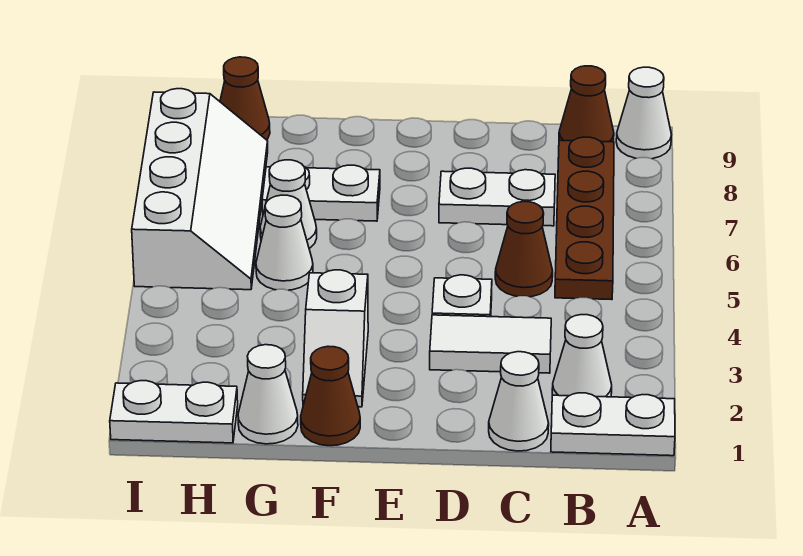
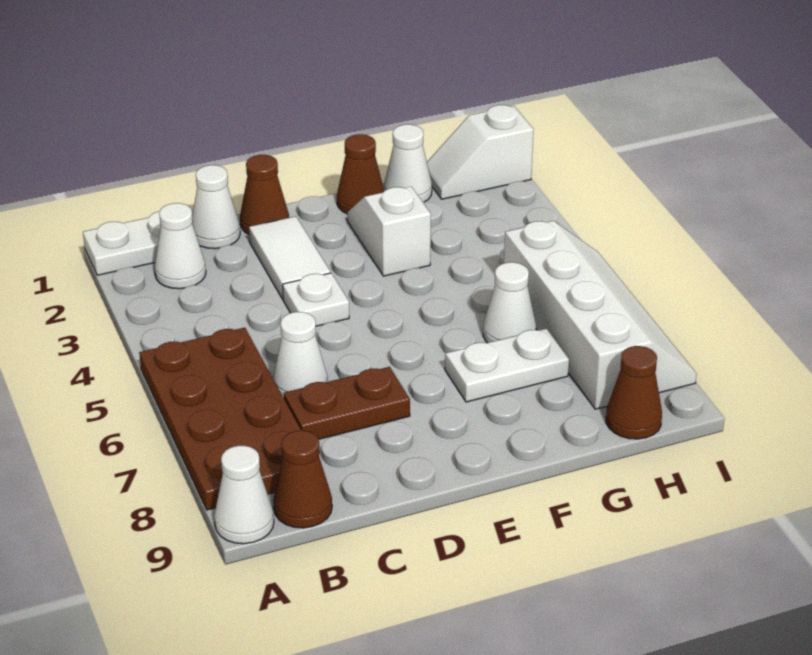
brown plate B5:B8 level 1 -> brown plate A5:B8 level 1
white tile C3:D3 level 1 -> white tile D2:D3 level 1
brown cone C5 level 1 -> brown cone D1 level 1
white plate C7:D7 level 1 -> brown plate C7:D7 level 1
white cone G5 level 1 -> white cone C6 level 1
white plate H1:I1 level 1 -> white slope H1:I1 level 1 top I
white slope H5:I8 level 1 top I -> white slope H5:I8 level 1 top H

